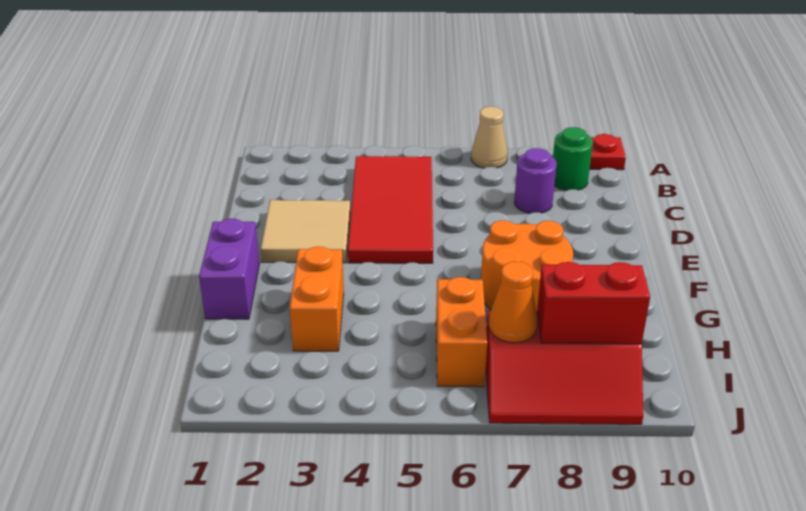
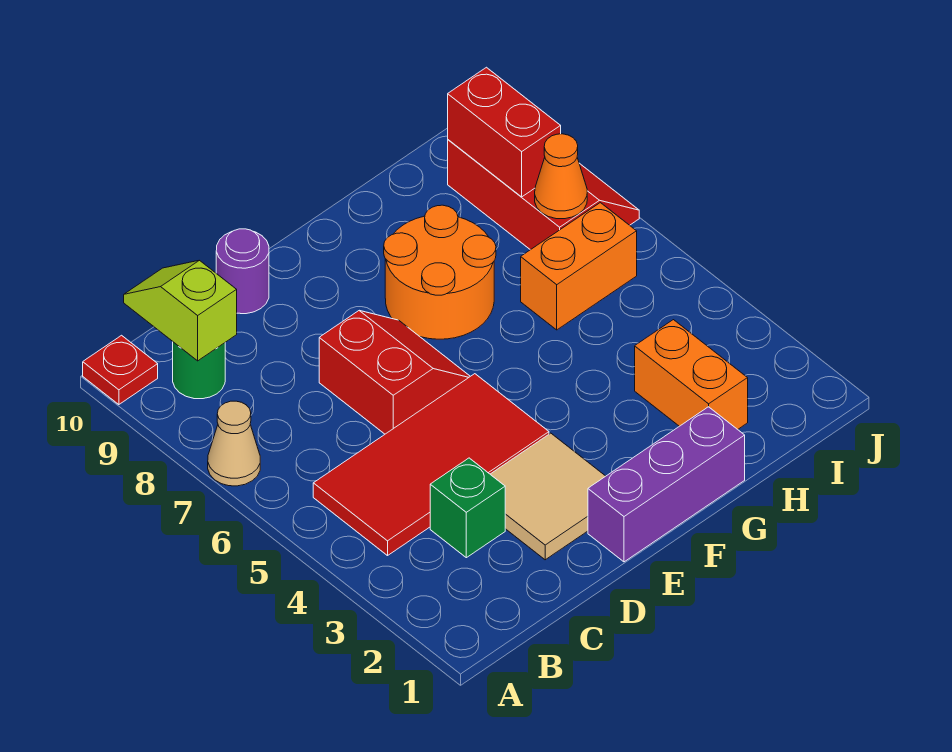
none -> lime slope B9:B10 level 2 top 9
none -> green brick C3 level 1
purple round brick C8 level 1 -> purple round brick D10 level 1
none -> red slope D6:E7 level 1 top D
purple brick F1:G1 level 1 -> purple brick E1:G1 level 1
orange brick G3:H3 level 1 -> orange brick H2:H3 level 1

